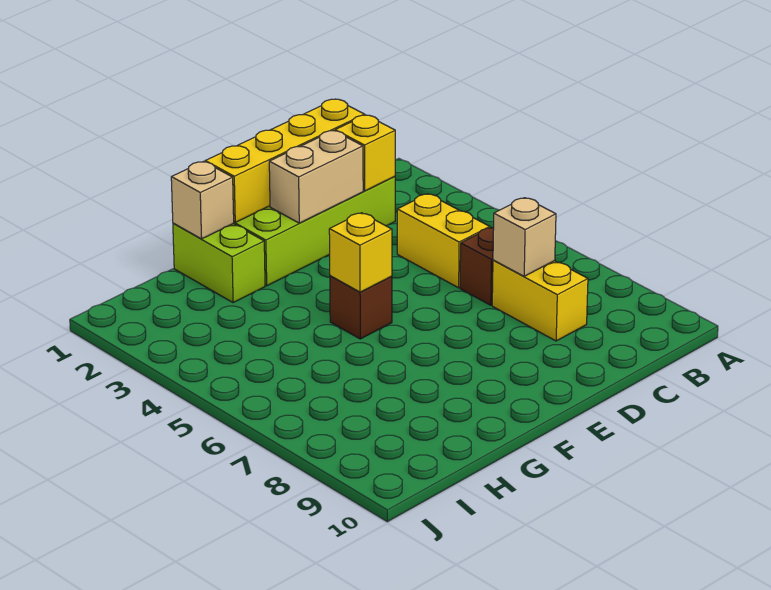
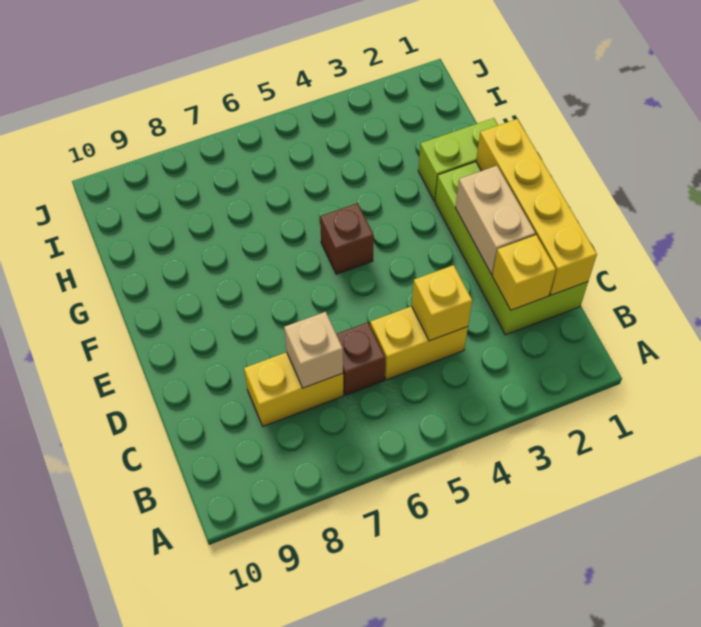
yellow brick F5 level 2 -> yellow brick C4 level 2
tan brick G1 level 2 -> none

